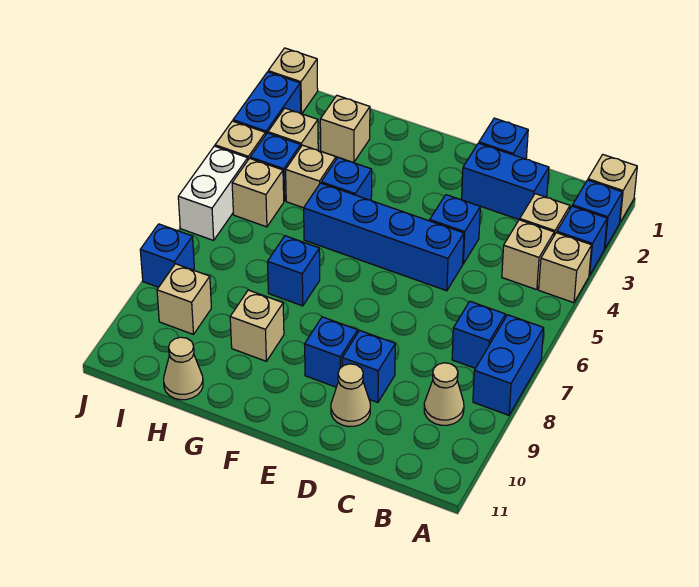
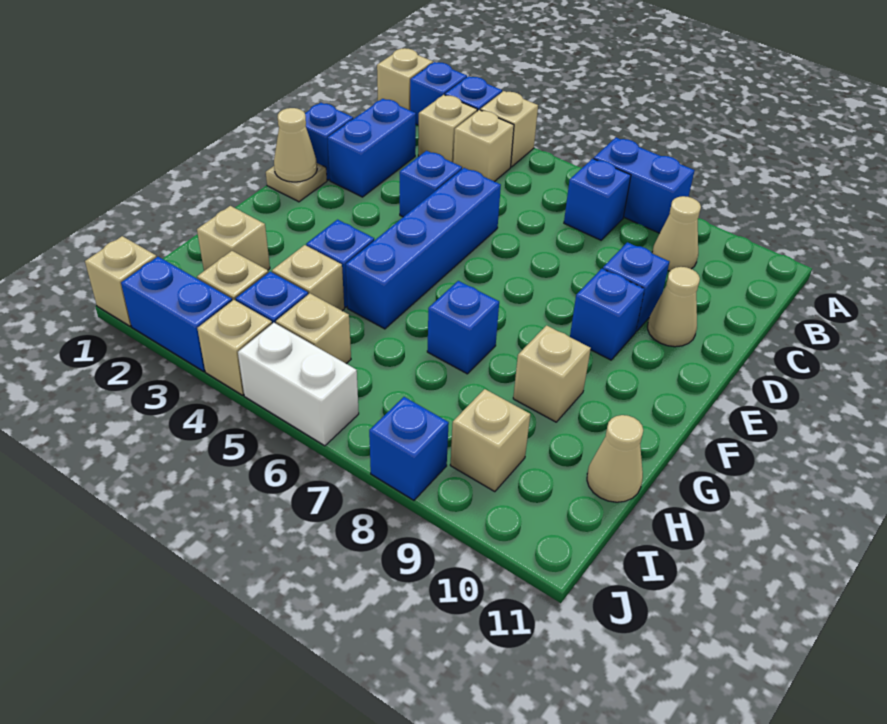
none -> tan plate E1 level 1
none -> tan cone E1 level 2

